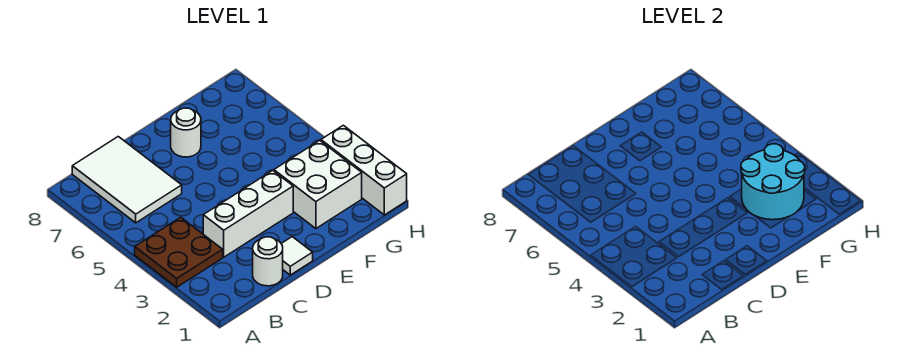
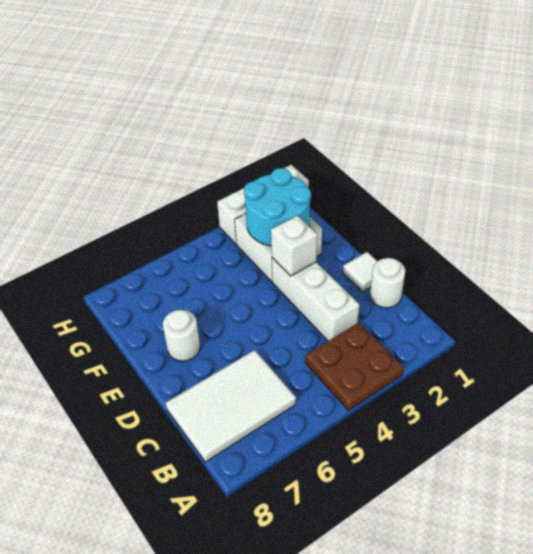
none -> white brick E3 level 2

